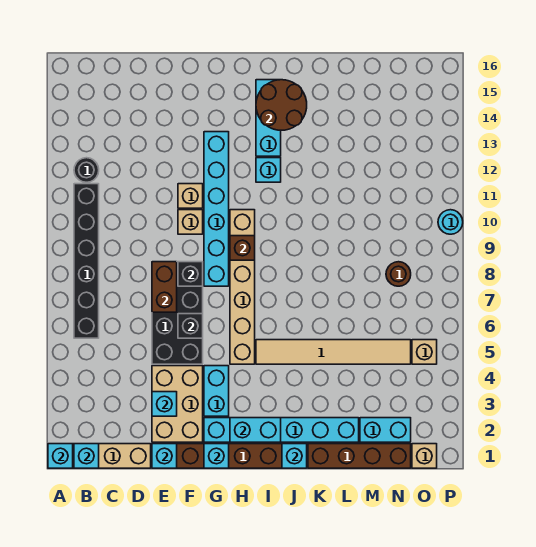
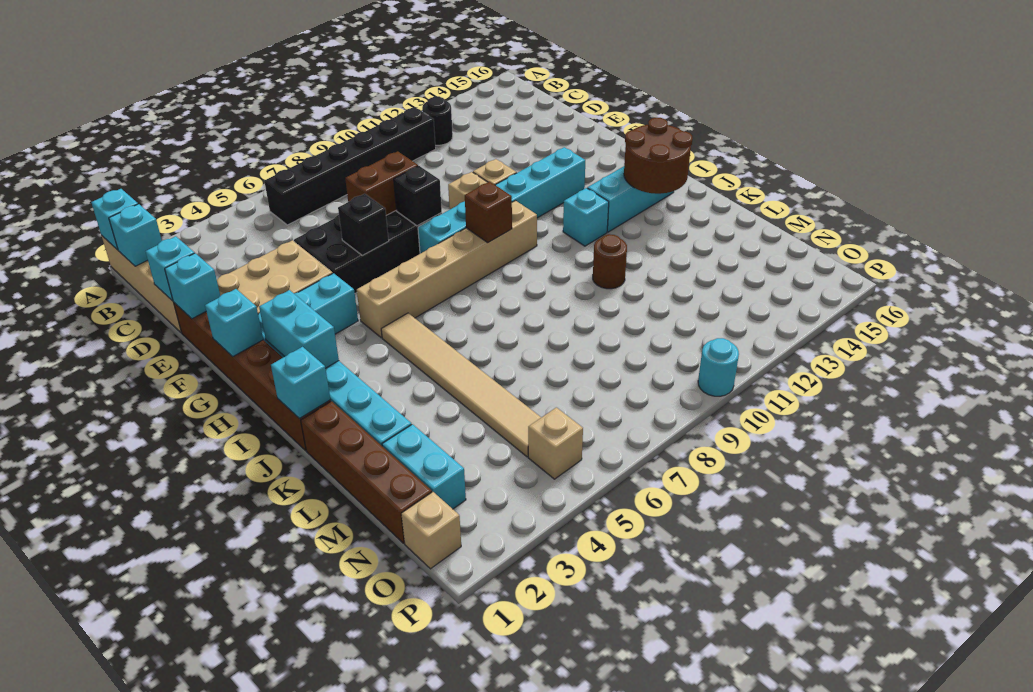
cyan brick E3 level 2 -> cyan brick D1 level 2
brown round brick N8 level 1 -> brown round brick K11 level 1

